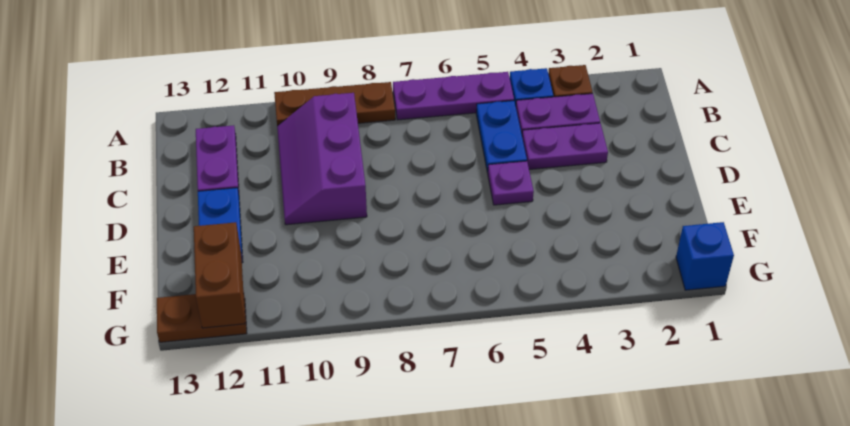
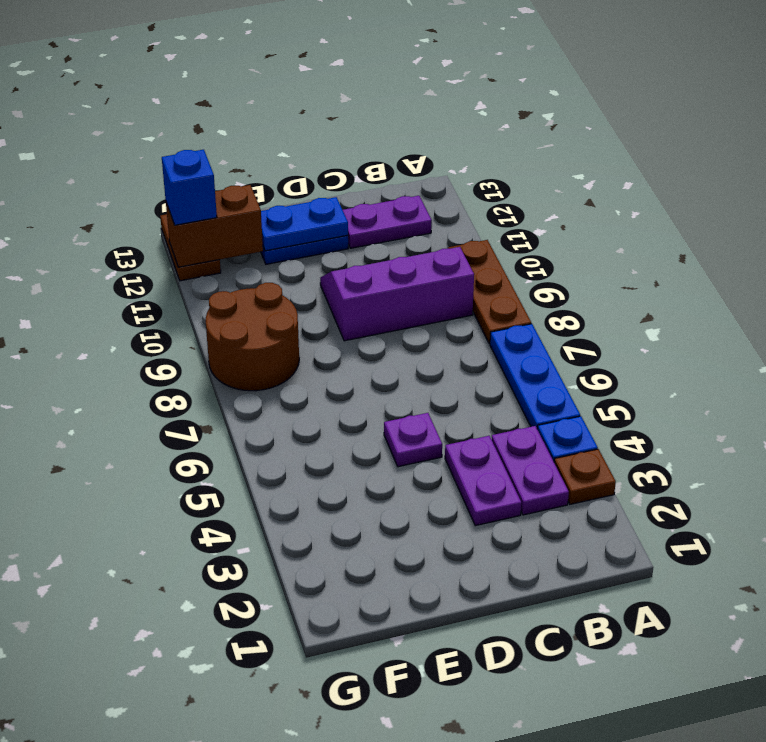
purple plate A5:A7 level 1 -> blue plate A5:A7 level 1
blue plate B5:C5 level 1 -> blue plate D12:E12 level 2
none -> brown round brick F8:G9 level 1
blue brick G1 level 1 -> blue brick G12 level 3

